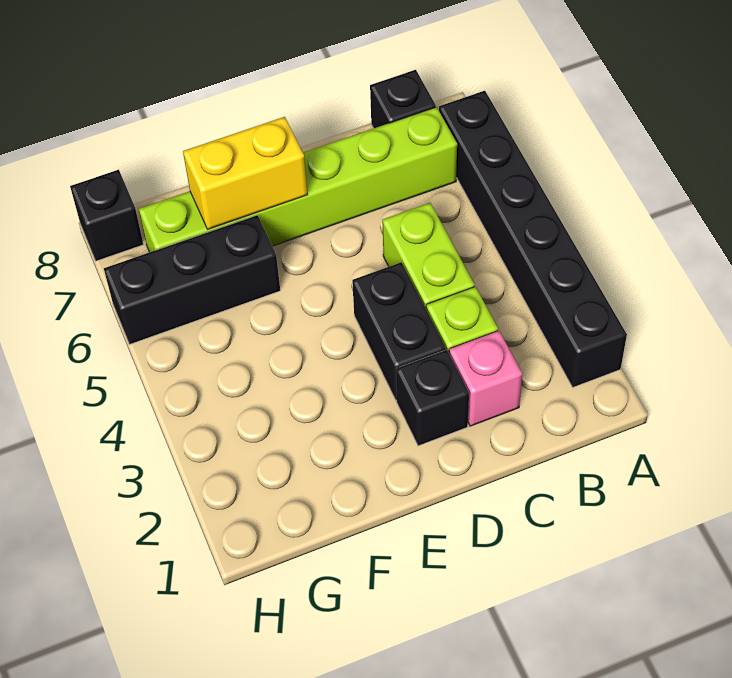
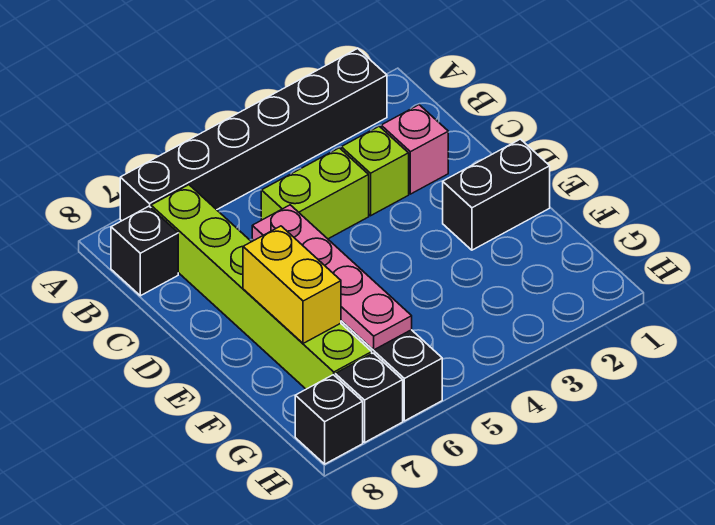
black brick D2 level 1 -> black brick H7 level 1
black brick D3:D4 level 1 -> black brick E1:E2 level 1
none -> pink plate D6:G6 level 2

